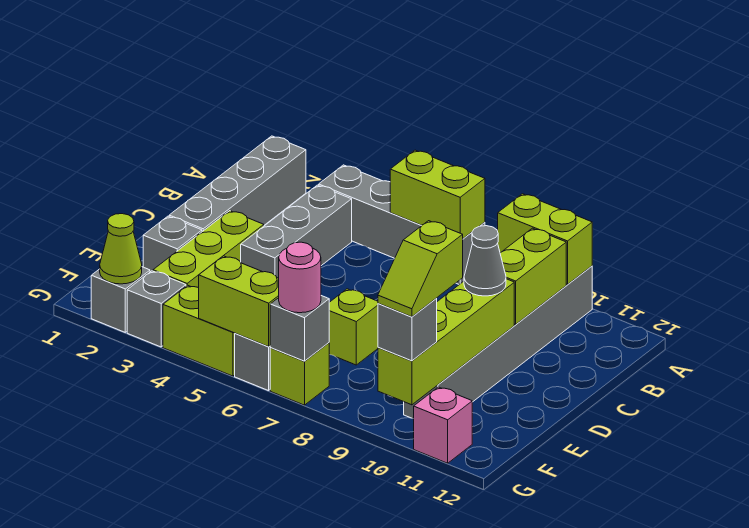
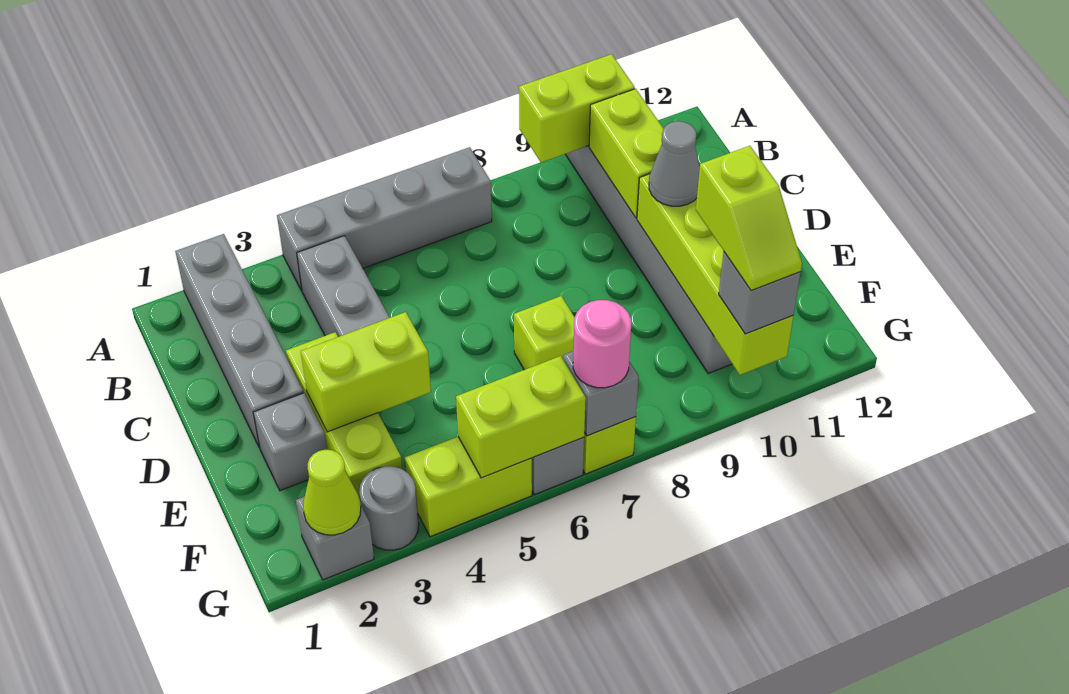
lime brick A6:A7 level 2 -> lime brick E3:E4 level 2
grey brick G3 level 1 -> grey round brick G3 level 1
pink brick G11 level 1 -> none

